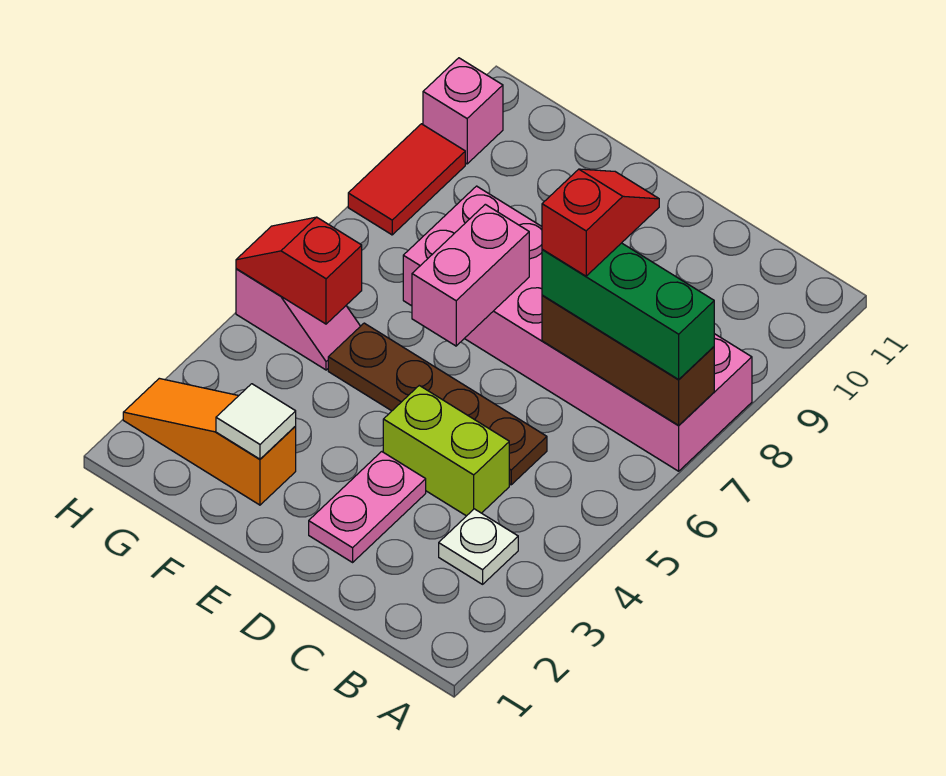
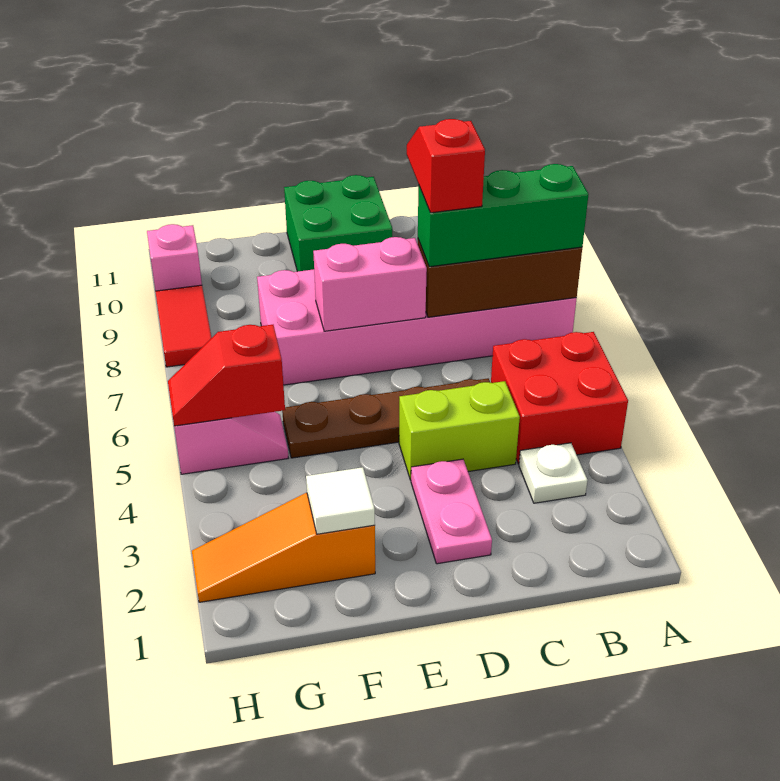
none -> red brick A4:B5 level 1
none -> green brick D10:E11 level 1
pink brick E6:E7 level 2 -> pink brick D7:E7 level 2

